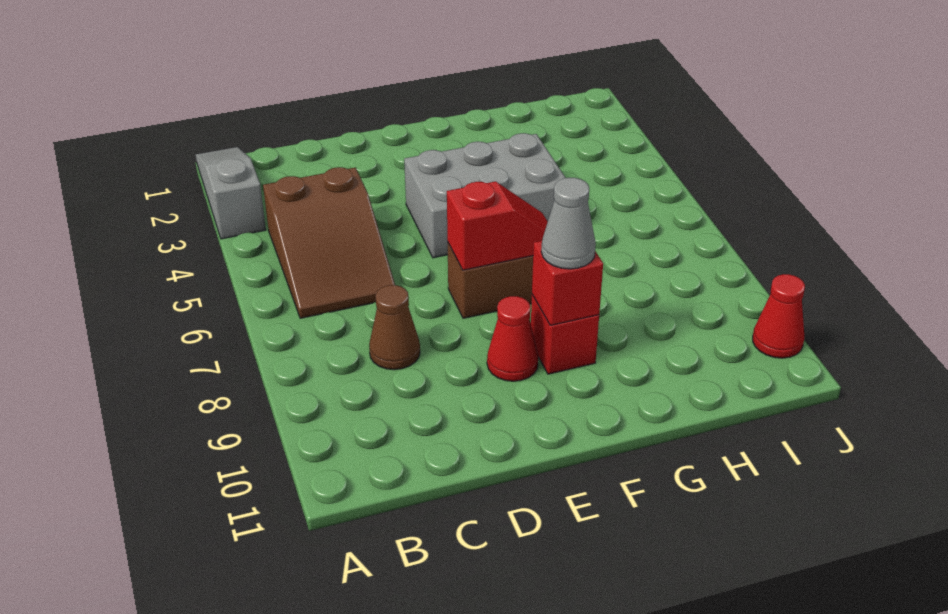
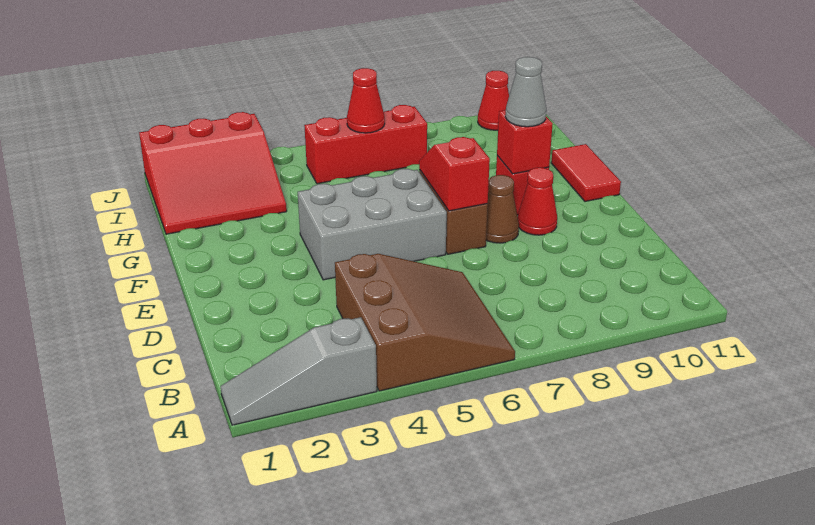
brown slope B4:C6 level 1 top 4 -> brown slope A4:C6 level 1 top 4
brown cone C8 level 1 -> brown cone E8 level 1
grey brick E4:G5 level 1 -> grey brick E4:F6 level 1
none -> red tile F11:G11 level 1
none -> red slope H1:J3 level 1 top J
none -> red brick I5:I7 level 1
none -> red cone I6 level 2

